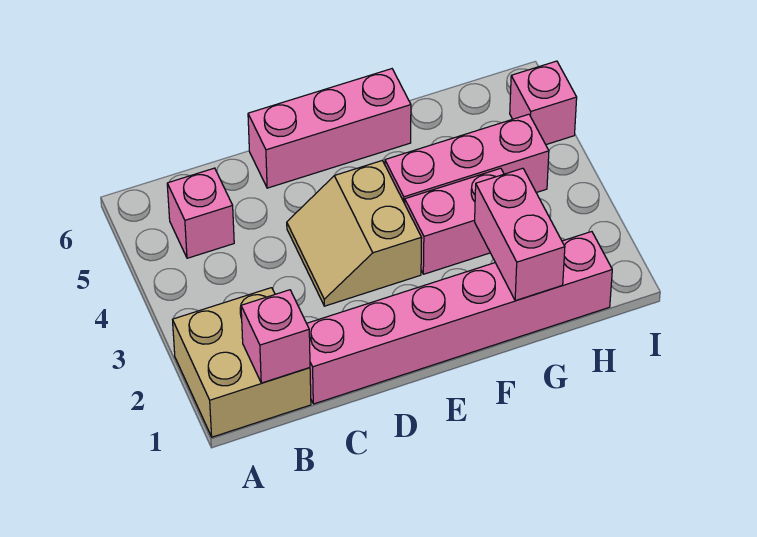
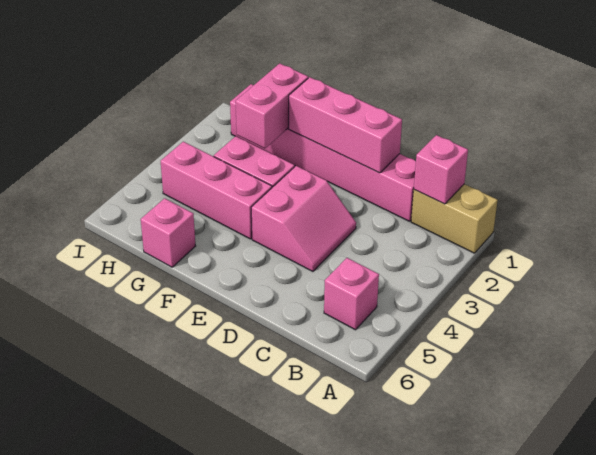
tan brick A1:B2 level 1 -> tan brick A1:B1 level 1
tan slope D3:E4 level 1 top E -> pink slope D3:E4 level 1 top E
pink brick D6:F6 level 1 -> pink brick D1:F1 level 2
pink brick I5 level 1 -> pink brick G6 level 1

